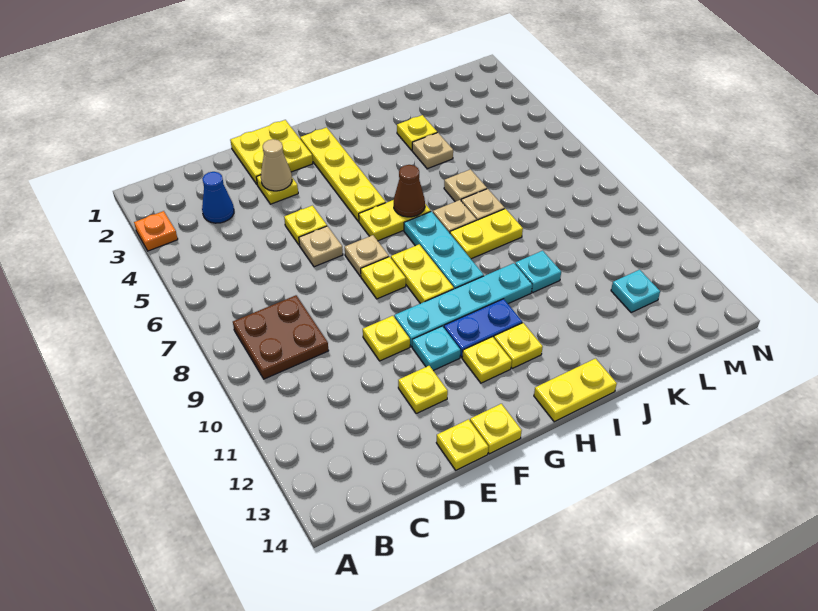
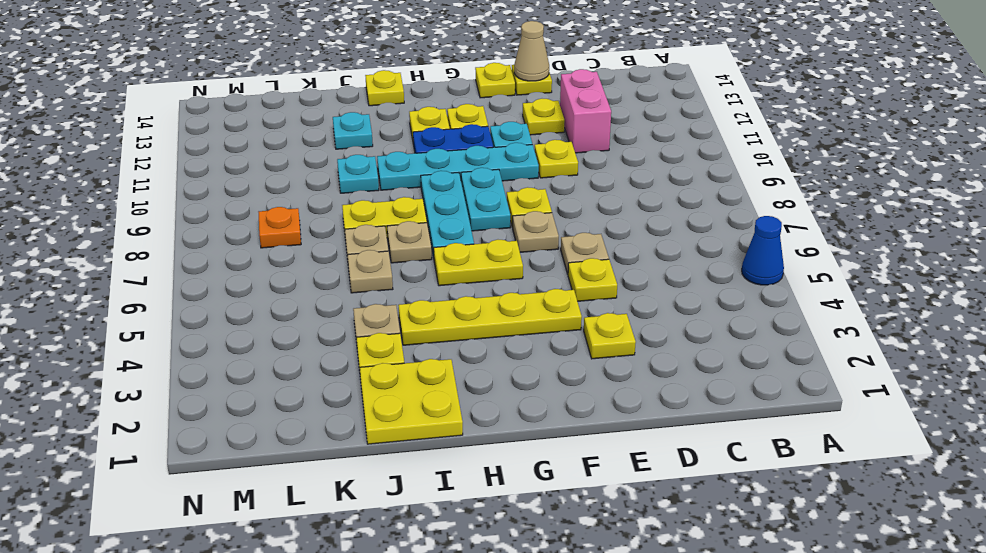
orange plate A3 level 1 -> orange plate L8 level 1
brown plate B8:C9 level 1 -> none
blue cone C3 level 1 -> blue cone A5 level 1
none -> pink brick D11:D12 level 1
yellow plate E1:F2 level 1 -> yellow plate I1:J2 level 1
tan cone E3 level 2 -> tan cone E14 level 2
yellow plate G2:G5 level 1 -> yellow plate F4:I4 level 1
yellow plate G8:G9 level 1 -> cyan plate G8:G9 level 1
brown cone H6 level 2 -> none
yellow plate H14:I14 level 1 -> yellow plate I14 level 1
cyan plate L12 level 1 -> cyan plate J12 level 1

